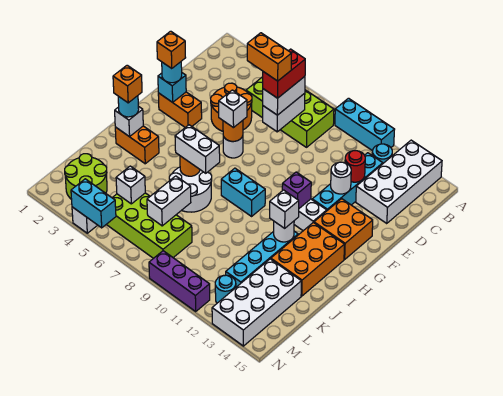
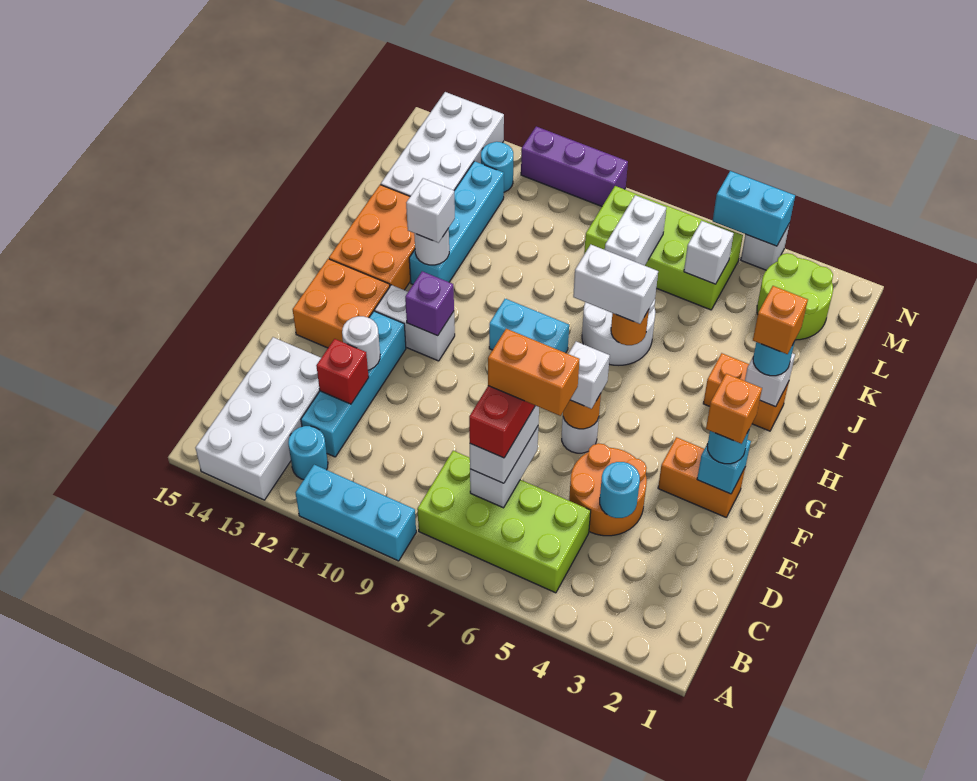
none -> cyan round brick D4 level 2
red round brick D12 level 2 -> red brick D12 level 2

